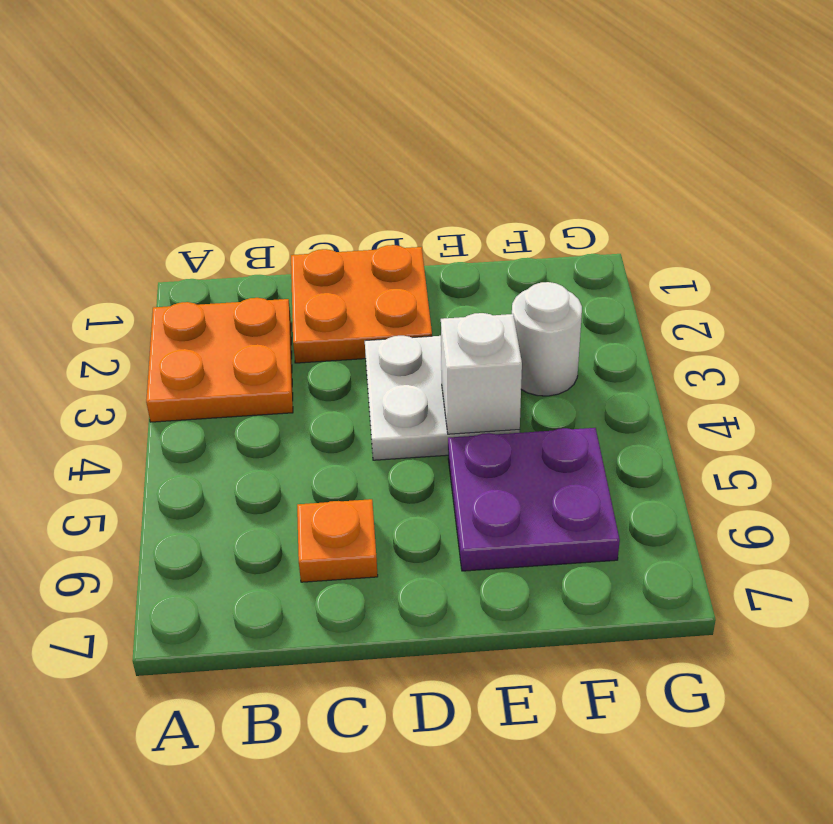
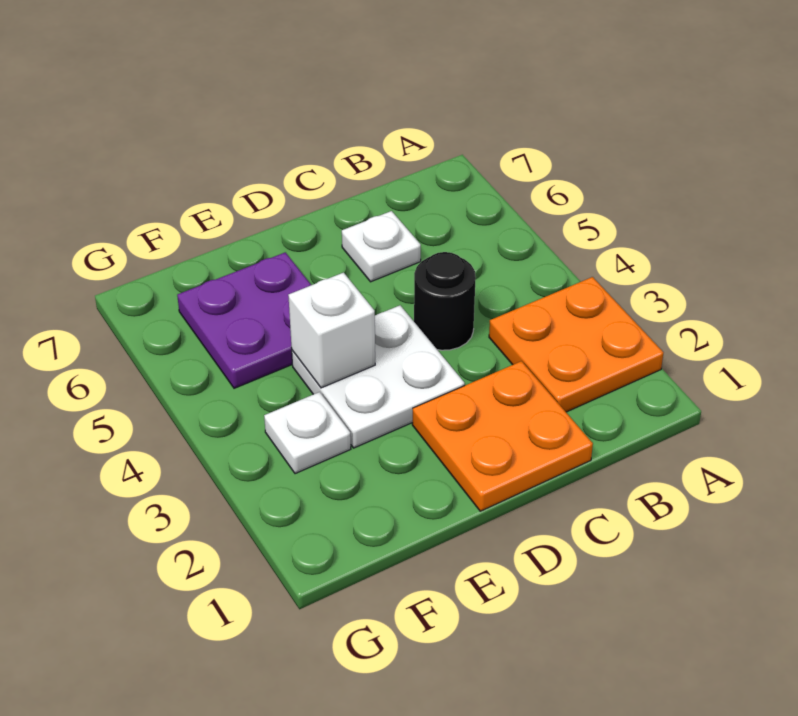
none -> black round brick C4 level 1
orange plate C6 level 1 -> white plate C6 level 1
white round brick F3 level 1 -> white plate F3 level 1

